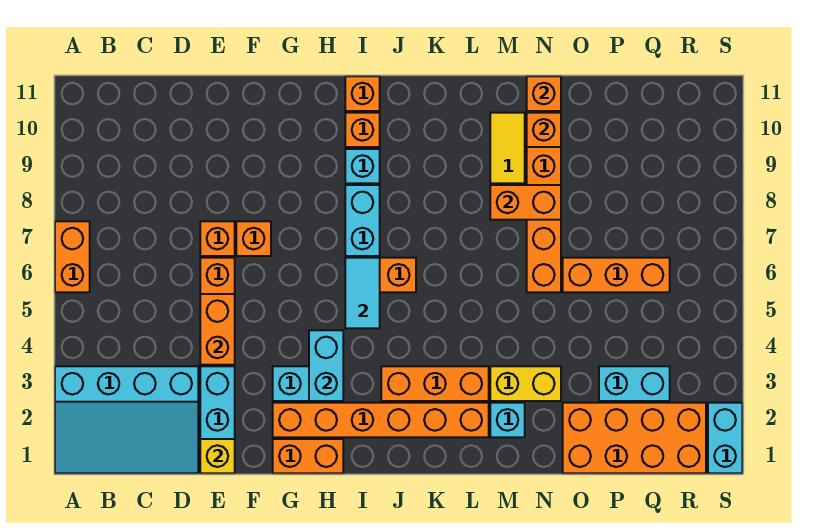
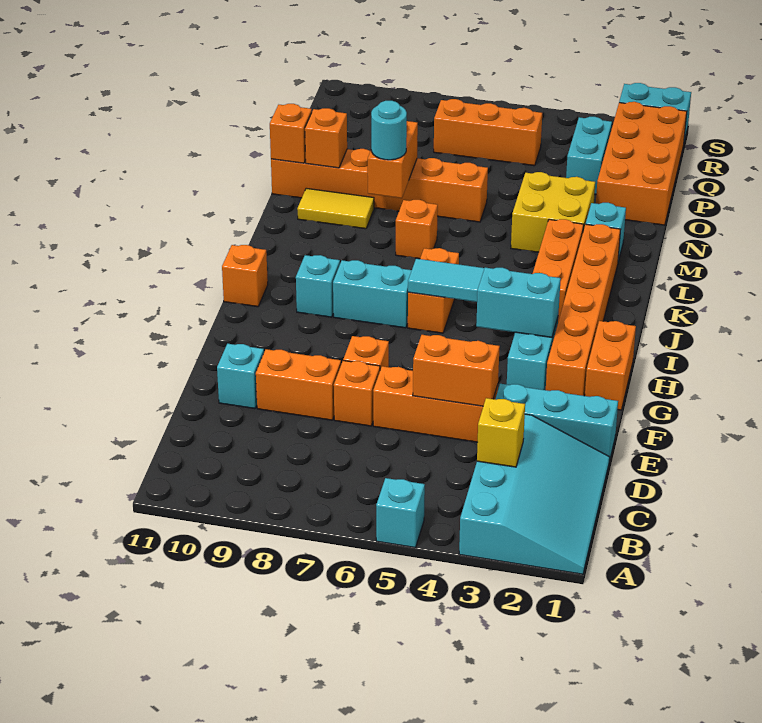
none -> cyan brick A5 level 1
orange brick A6:A7 level 1 -> orange brick E8:E9 level 1
yellow brick E1 level 2 -> yellow brick C3 level 2
none -> cyan brick E10 level 1
orange brick I10 level 1 -> orange brick L7 level 1
yellow brick M3:N3 level 1 -> yellow brick M3:N4 level 1
none -> cyan round brick M8 level 3
orange brick O6:Q6 level 1 -> orange brick Q5:Q7 level 1

